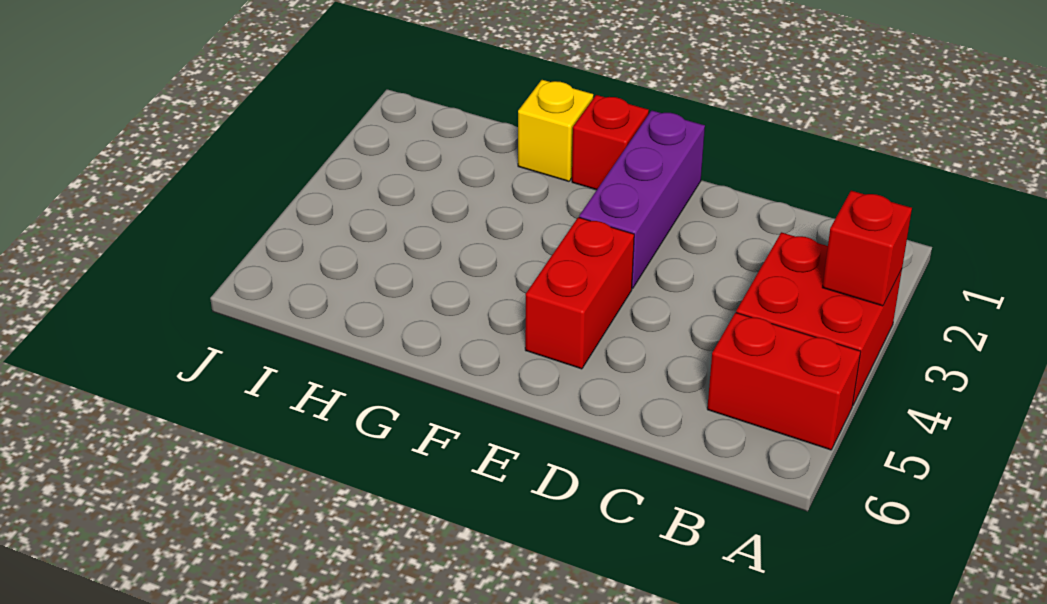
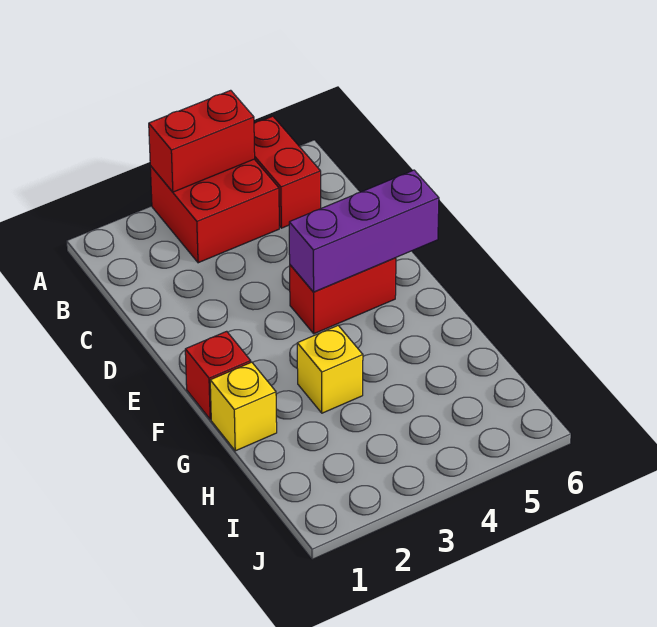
red brick A3 level 2 -> red brick A3:A4 level 2
purple brick E1:E3 level 1 -> purple brick E4:E6 level 2
none -> yellow brick G3 level 1

